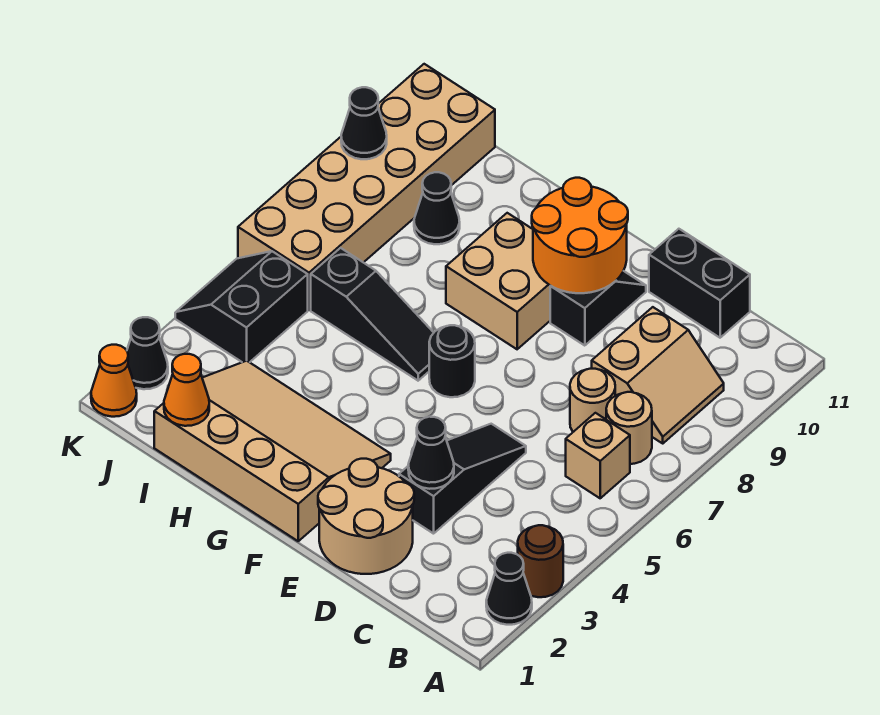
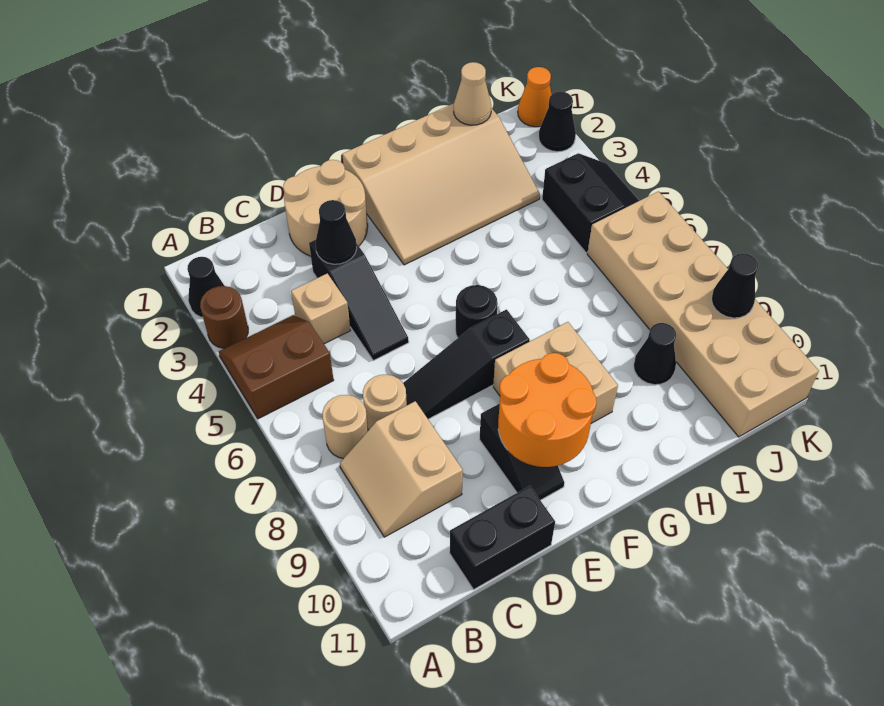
none -> brown slope A4:B5 level 1 top 5
tan brick B6 level 1 -> tan brick C4 level 1
black slope G6:I6 level 1 top I -> black slope D7:F7 level 1 top F
orange cone I1 level 2 -> tan cone I1 level 2

